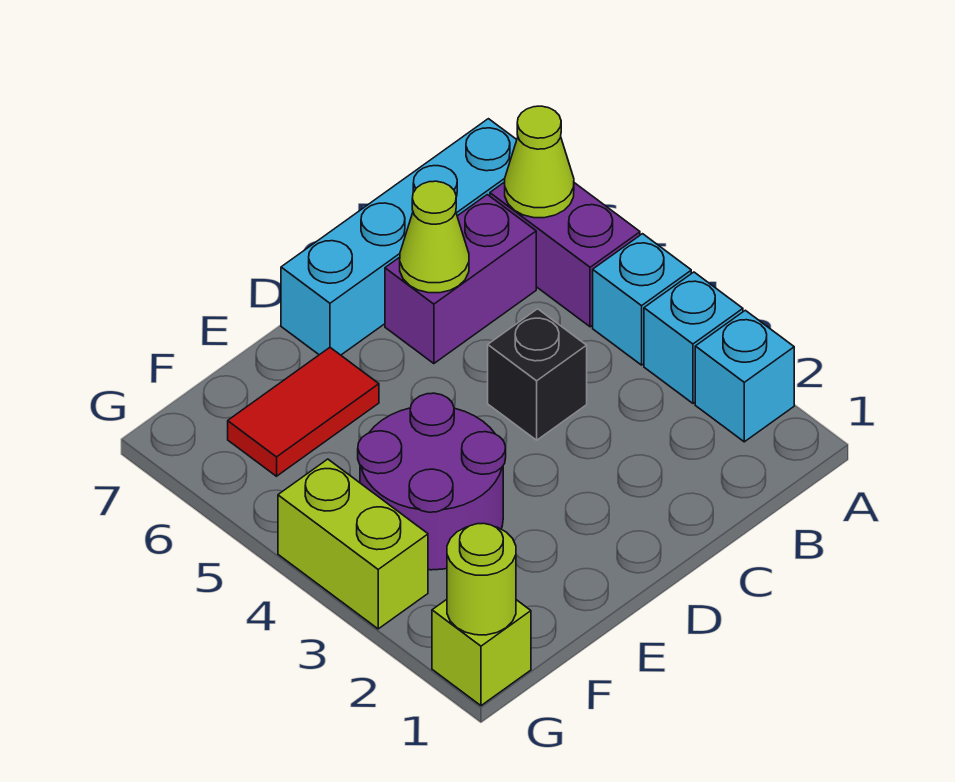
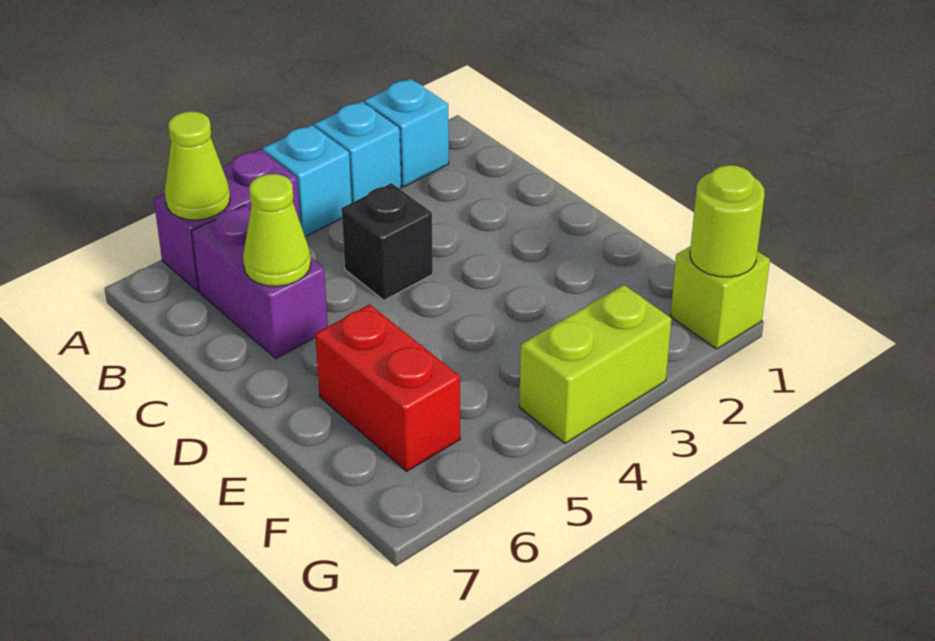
cyan brick A7:D7 level 1 -> none
purple round brick E3:F4 level 1 -> none
red tile E6:F6 level 1 -> red brick E6:F6 level 1

